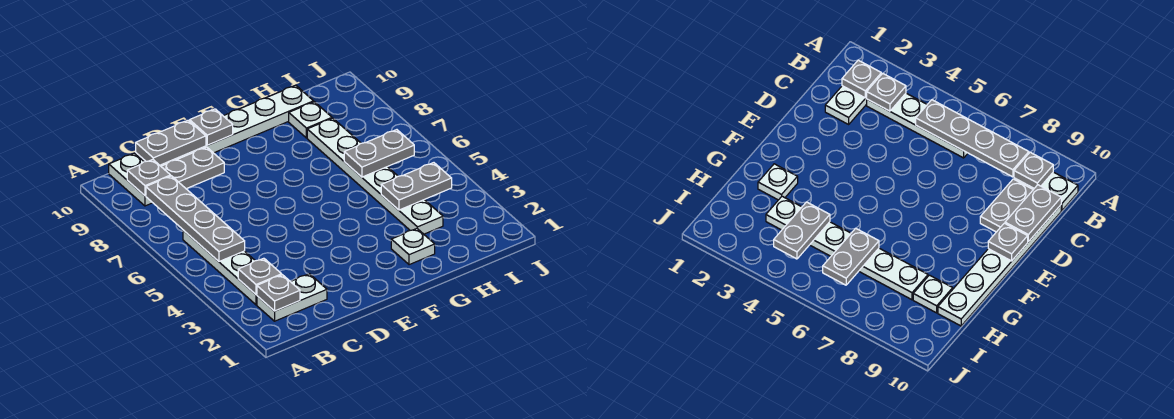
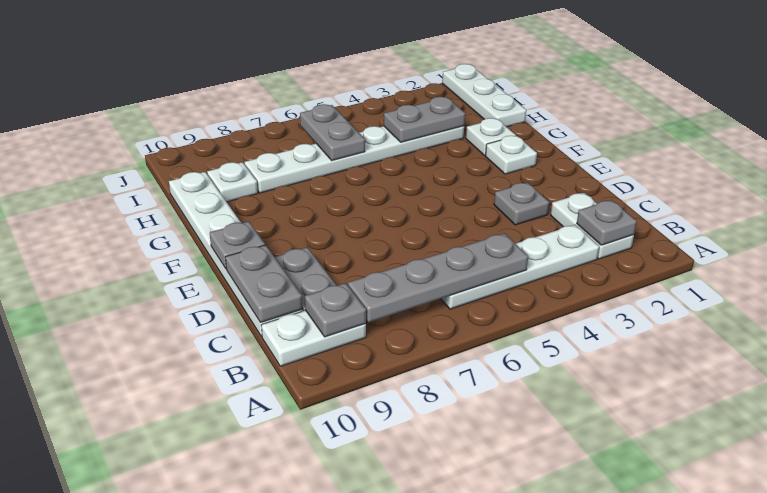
grey plate B3 level 2 -> grey plate D3 level 1
none -> white plate F2 level 1
none -> white plate H1:J1 level 1
grey plate H4:I4 level 2 -> grey plate H3:H4 level 2

